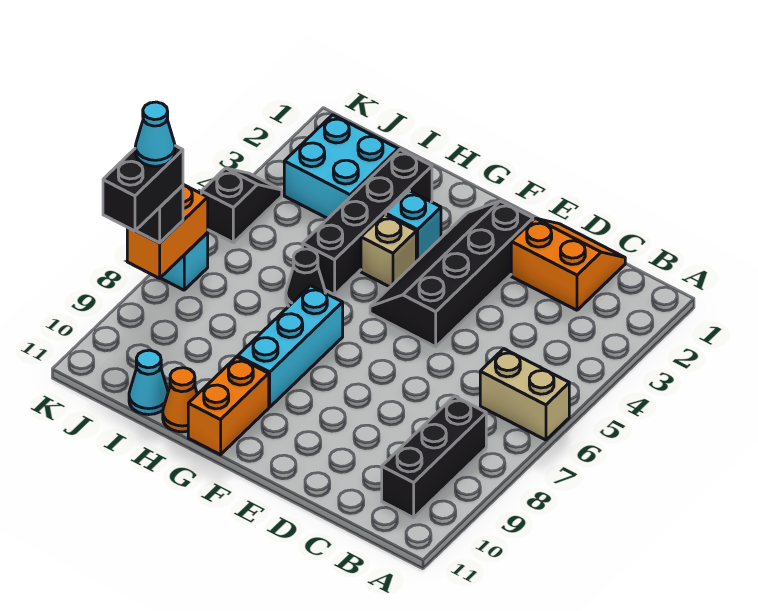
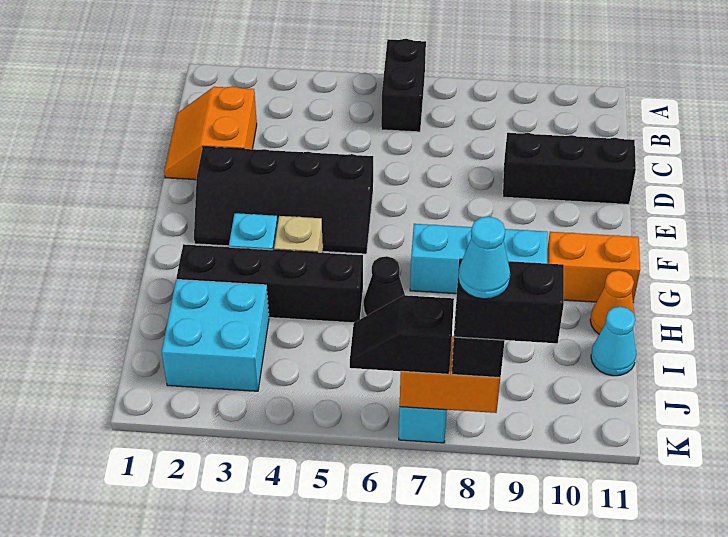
tan brick A6:B6 level 1 -> black brick A6:B6 level 1
black brick B8:B10 level 1 -> black brick D9:D11 level 1
black slope K4:K5 level 1 top 5 -> black slope K6:K7 level 3 top 7

